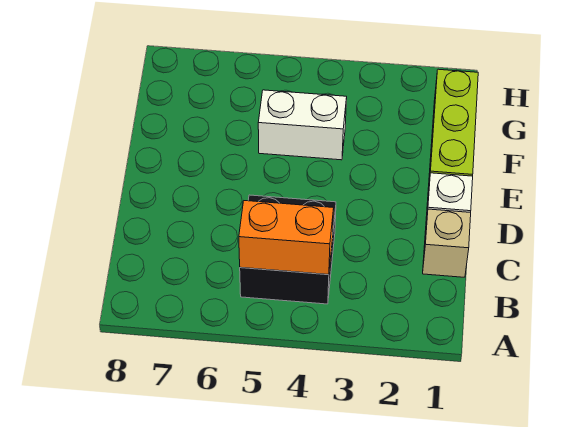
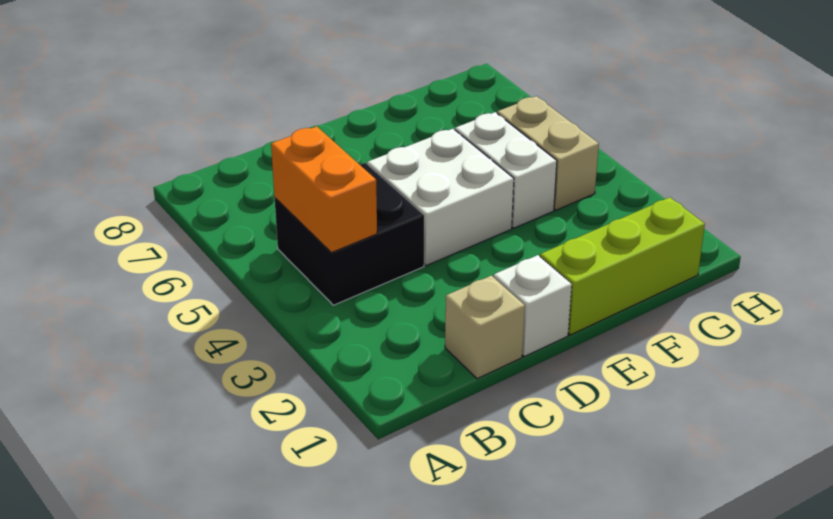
none -> white brick D4:E5 level 1
none -> tan brick G4:G5 level 1

